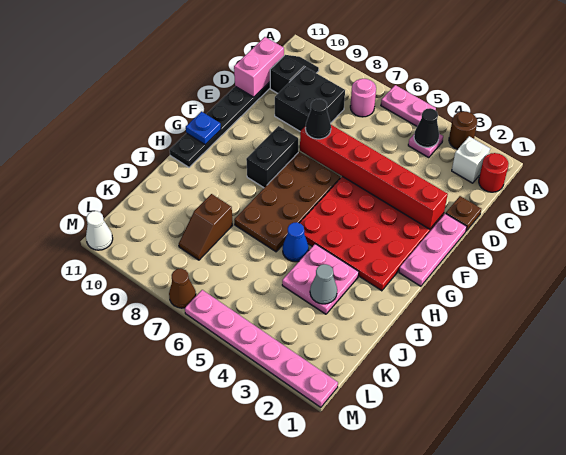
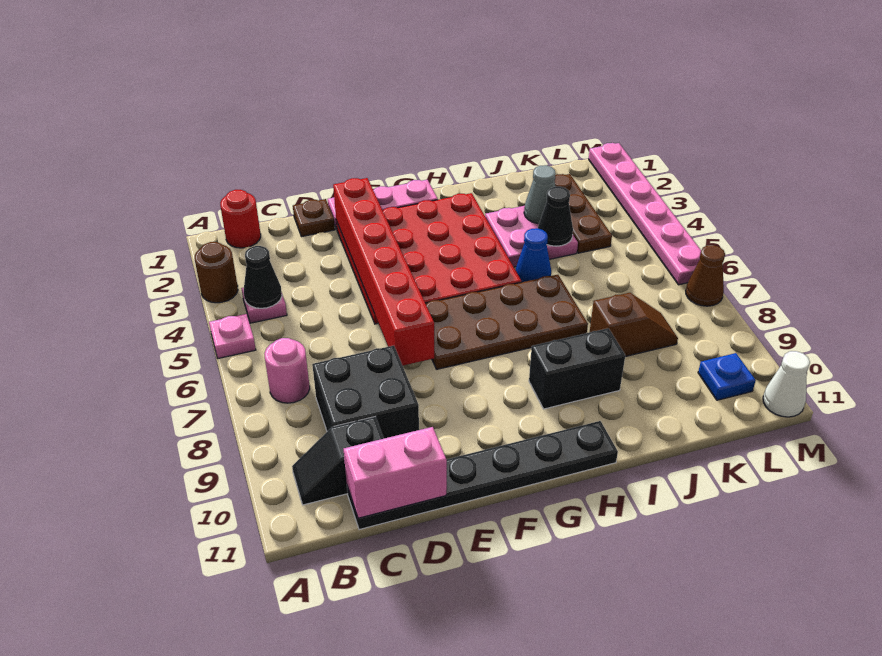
pink plate A5:A6 level 1 -> pink plate A5 level 1
white brick B2 level 1 -> none
black cone E7 level 3 -> black cone J4 level 2
black brick F8:G8 level 1 -> black brick H9:I9 level 1
blue plate G11 level 2 -> blue plate L10 level 1
none -> brown plate K2:K4 level 1

